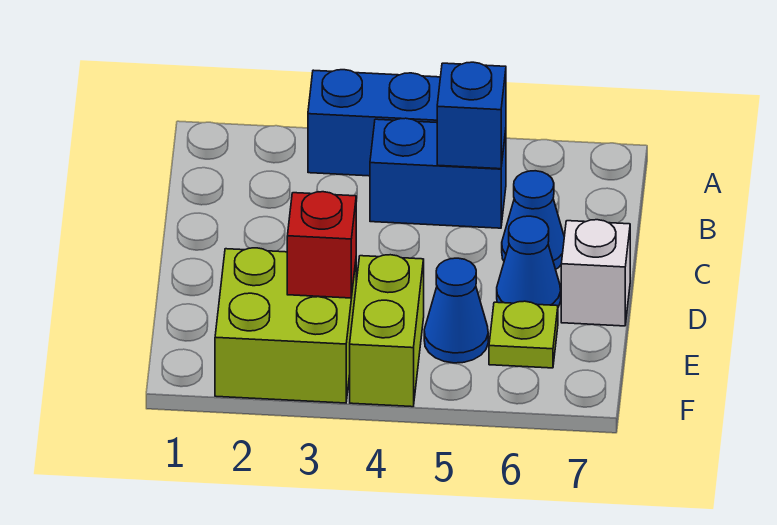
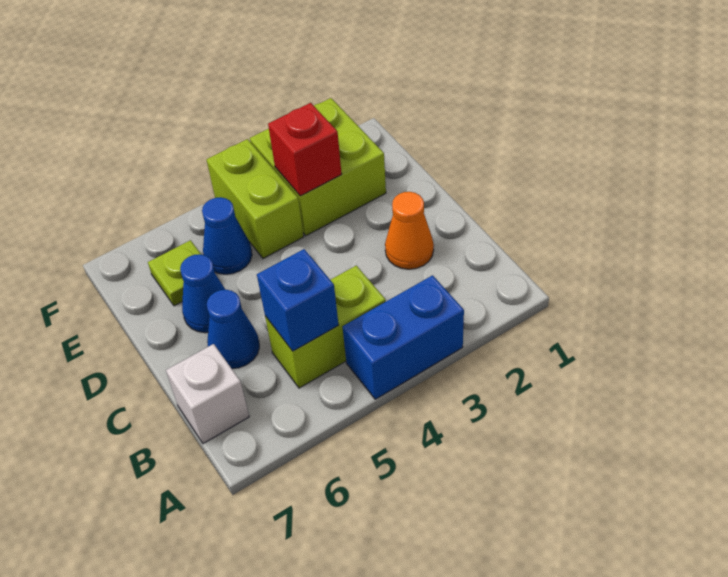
blue brick B4:B5 level 1 -> lime brick B4:B5 level 1
none -> orange cone C2 level 1
white brick D7 level 1 -> white brick B7 level 1

